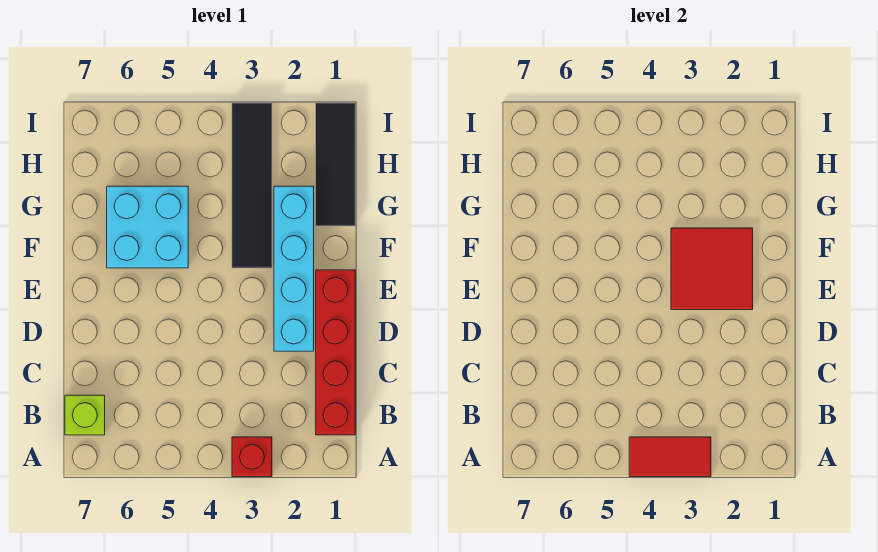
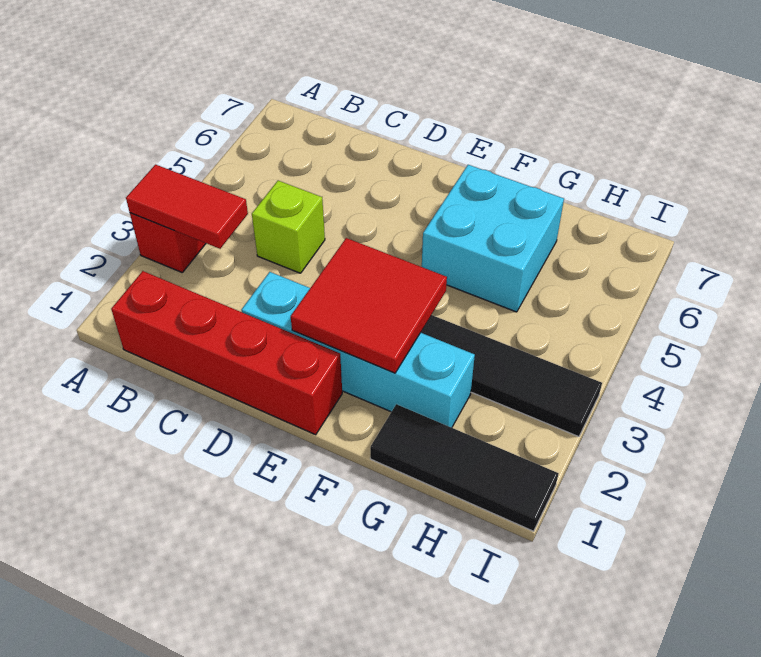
red tile A3:A4 level 2 -> red tile A3:B3 level 2
lime brick B7 level 1 -> lime brick C4 level 1

